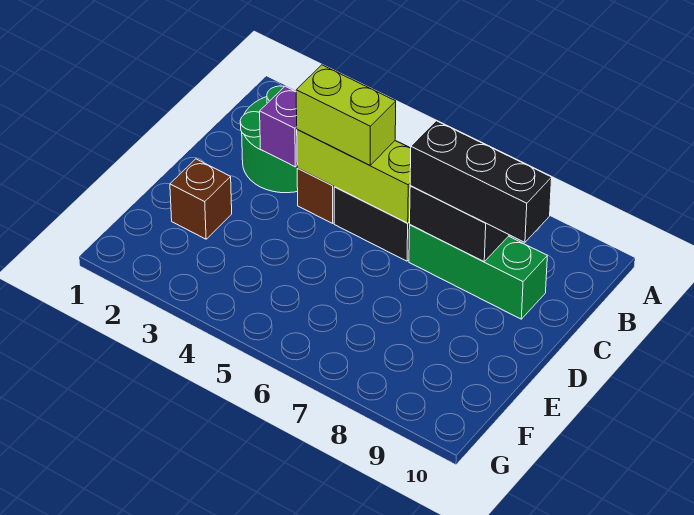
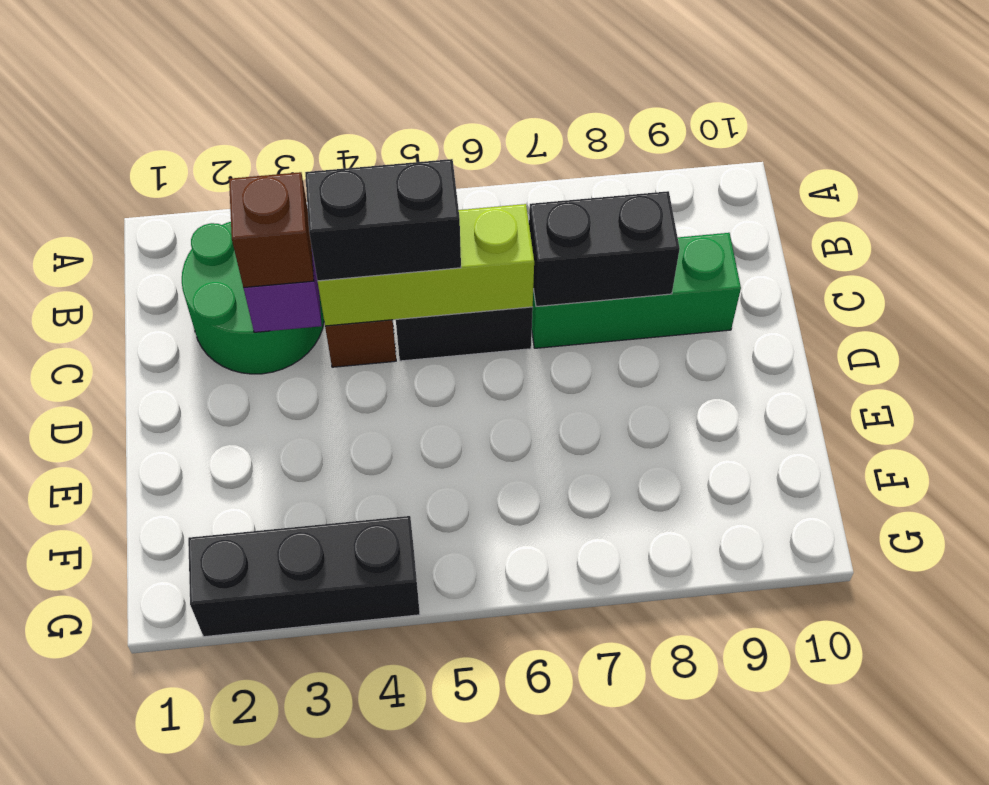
lime brick C4:C5 level 3 -> black brick C4:C5 level 3
black brick C7:C9 level 3 -> black brick G2:G4 level 1
brown brick E2 level 1 -> brown brick C3 level 3

